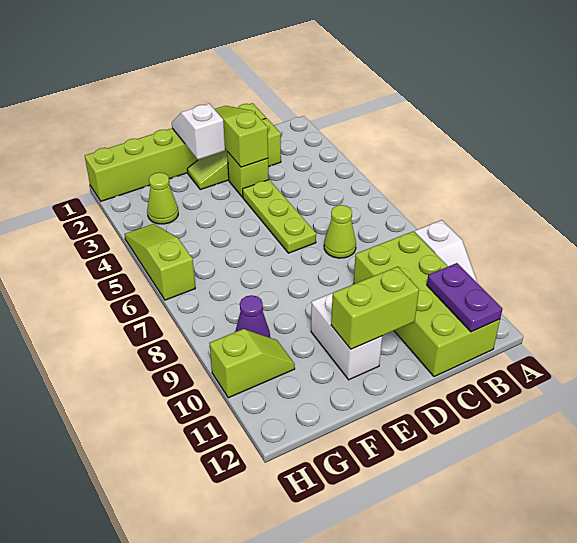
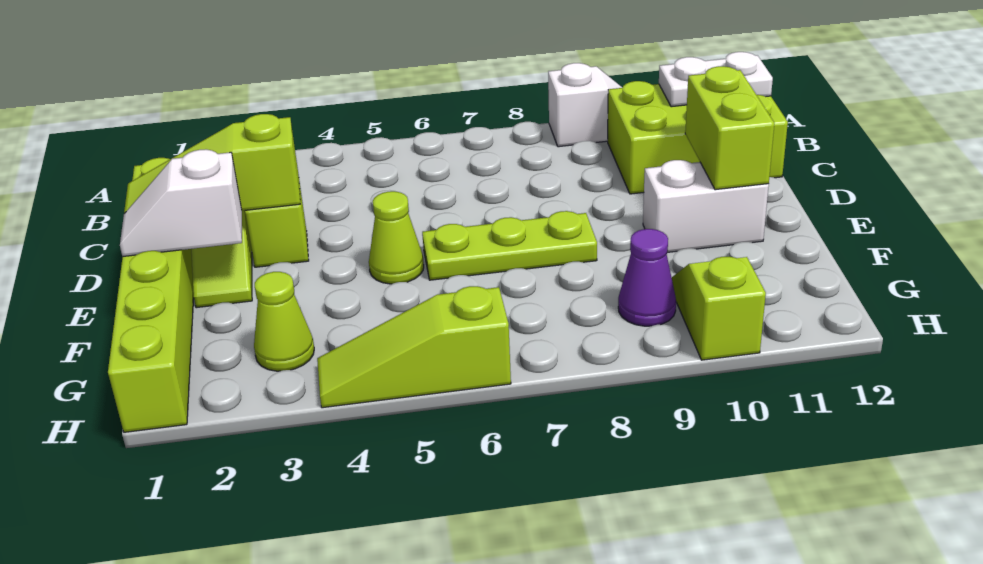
lime brick B9:C12 level 1 -> lime brick B10:C12 level 1
purple plate B11:B12 level 2 -> white plate B11:B12 level 2
lime cone C7 level 1 -> lime cone E5 level 1
lime plate D4:D6 level 1 -> lime plate E6:E8 level 1

